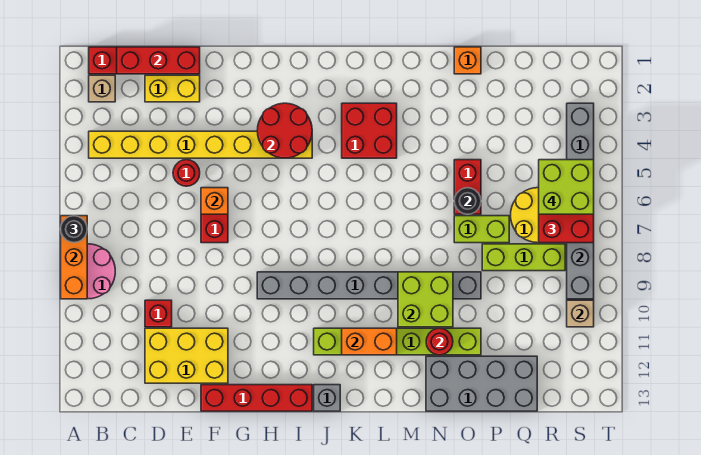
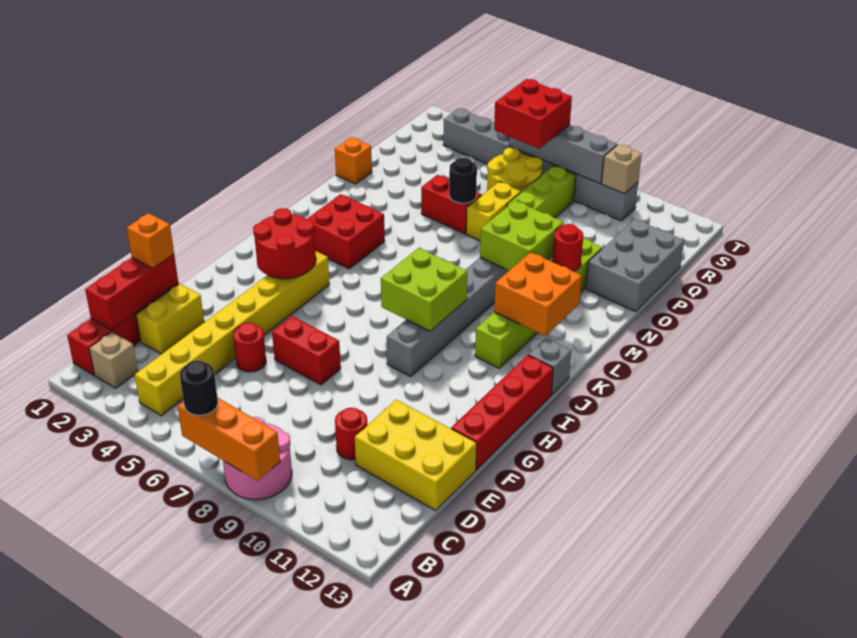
red brick D10 level 1 -> red round brick D10 level 1
yellow brick D11:F12 level 1 -> yellow brick D11:E13 level 1
orange brick F6 level 2 -> orange brick E1 level 3
orange brick K11:L11 level 2 -> orange brick K11:L12 level 2
grey brick N12:Q13 level 1 -> grey brick O12:Q13 level 1
lime brick O7:P7 level 1 -> yellow brick O7:P7 level 1
lime brick R5:S6 level 4 -> lime brick I8:J9 level 2

